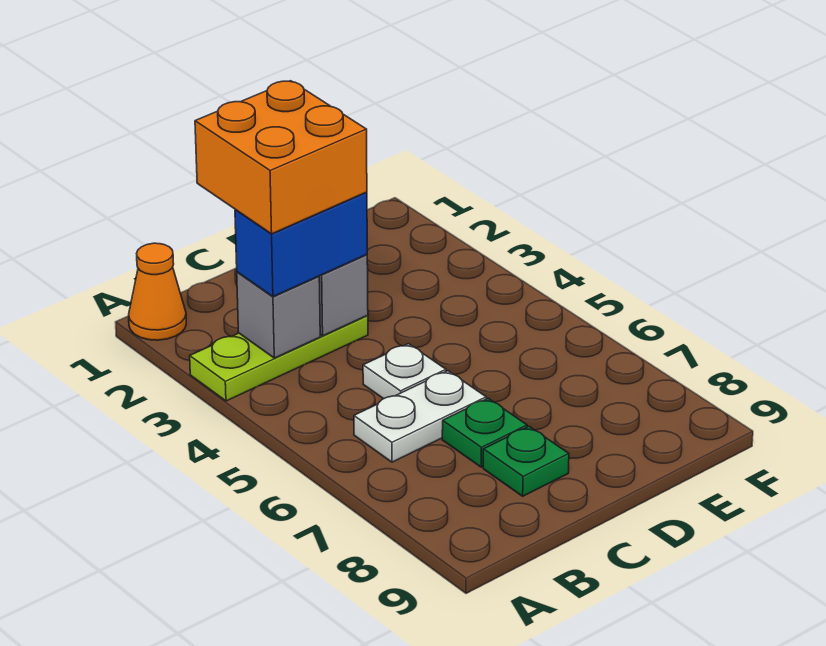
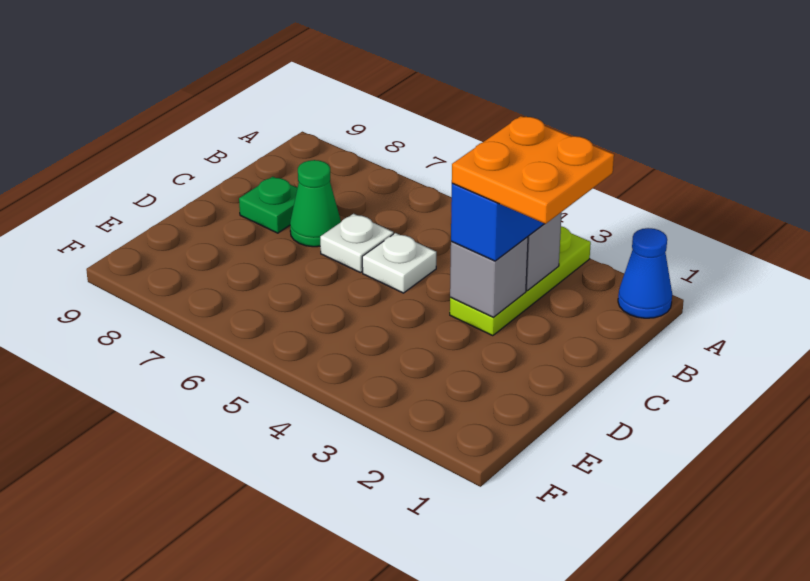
orange cone A1 level 1 -> blue cone A1 level 1
orange brick B2:C3 level 4 -> orange plate B2:C3 level 4
white plate B6:C6 level 1 -> white plate C6 level 1
green plate C7 level 1 -> green cone C7 level 1

